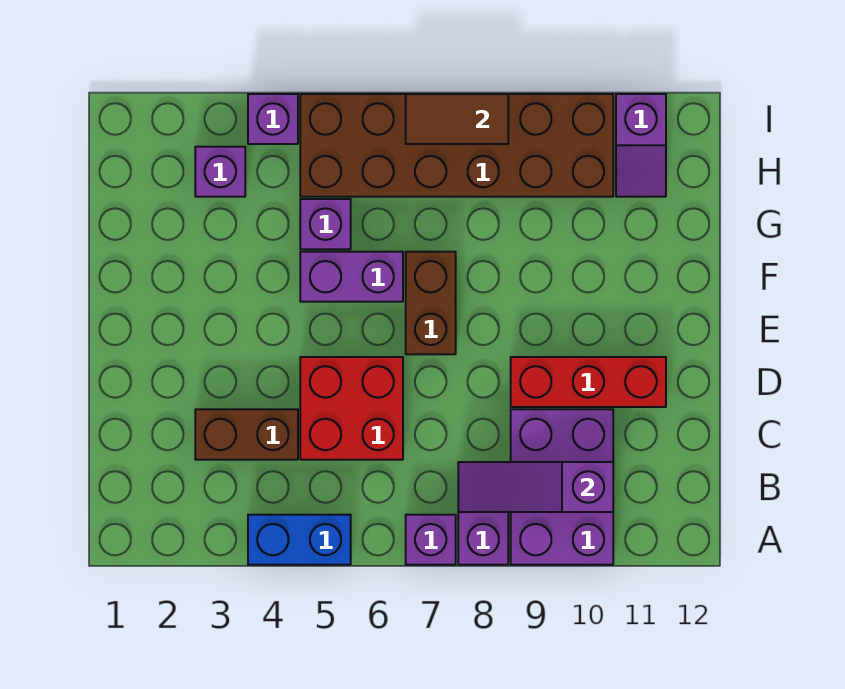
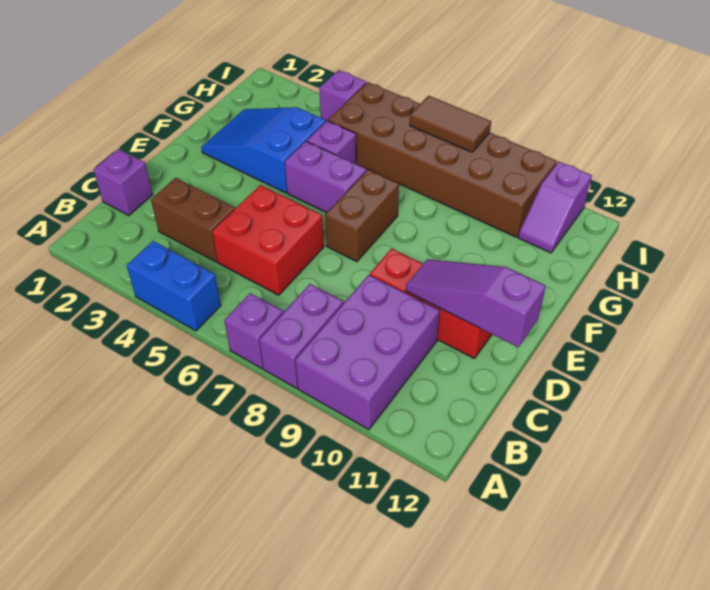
purple slope B8:B10 level 2 top 10 -> purple slope D10:D12 level 2 top 12
none -> blue slope F2:G4 level 1 top 4
purple brick H3 level 1 -> purple brick C1 level 1

